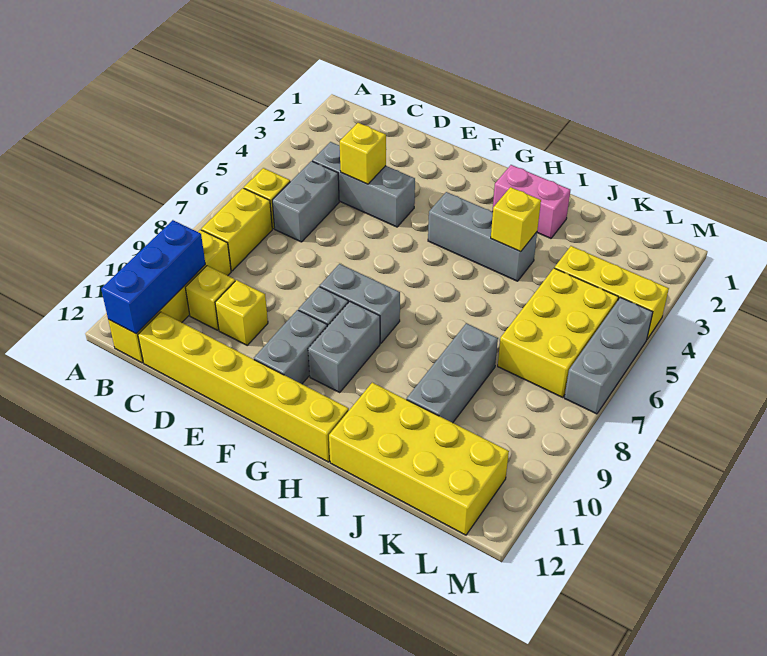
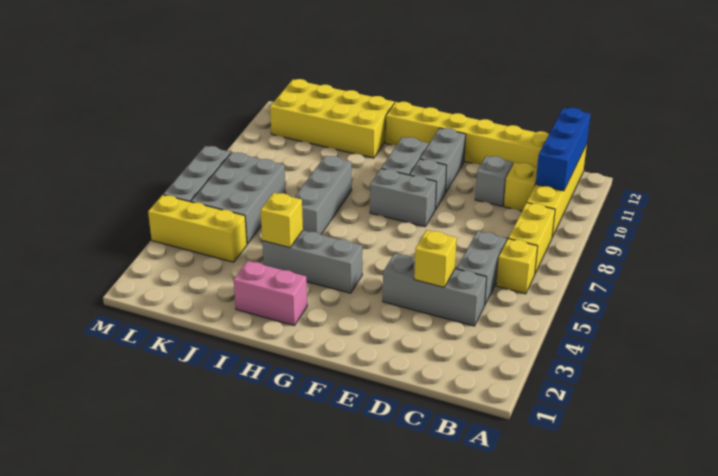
yellow brick D10 level 1 -> grey brick D10 level 1
grey brick J8:J10 level 1 -> grey brick I6:I8 level 1
yellow brick K5:L7 level 1 -> grey brick K5:L7 level 1

